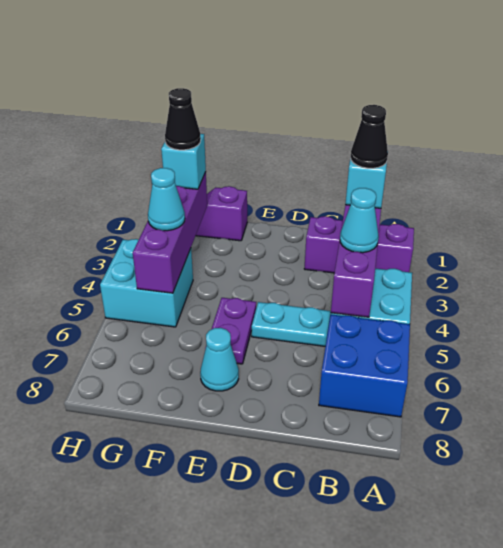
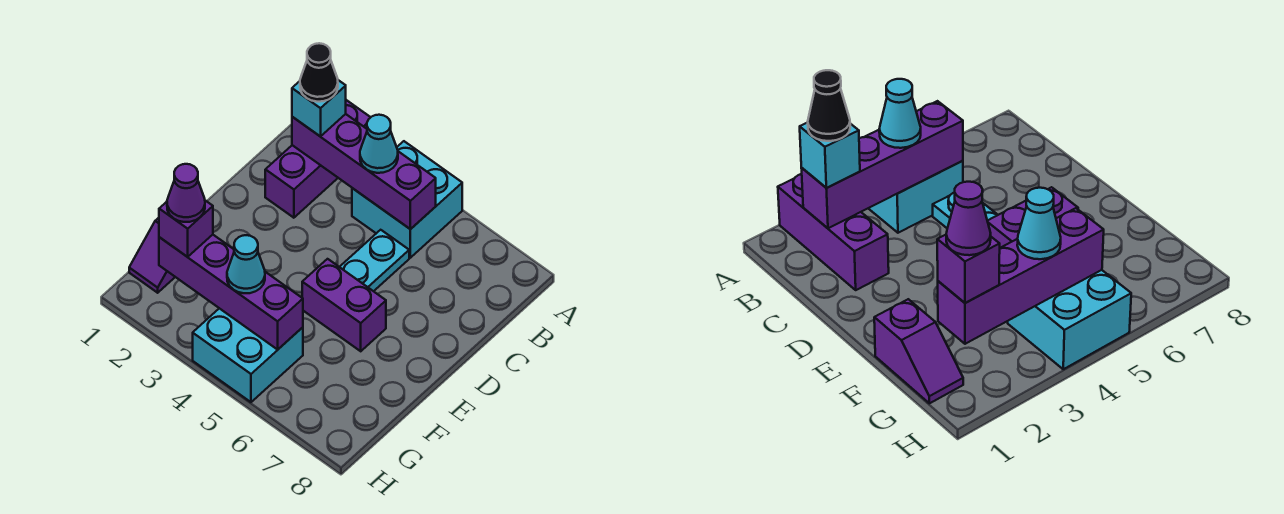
blue brick A6:B7 level 1 -> none
purple plate E5:E6 level 1 -> purple brick E5:E6 level 1
cyan cone E7 level 1 -> none
cyan brick G2 level 3 -> purple brick G2 level 3
black cone G2 level 4 -> purple cone G2 level 4

